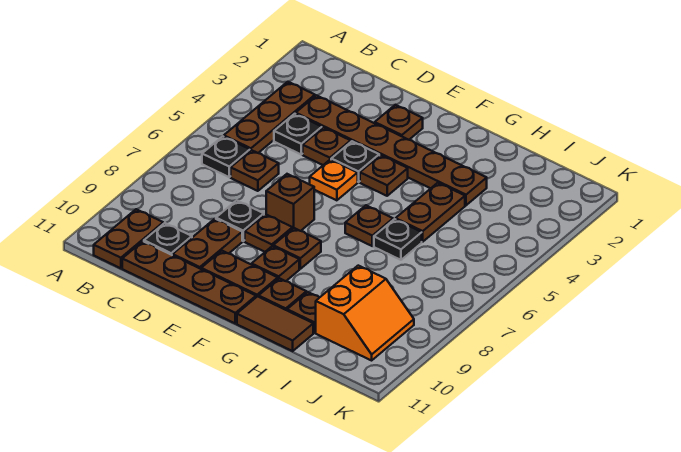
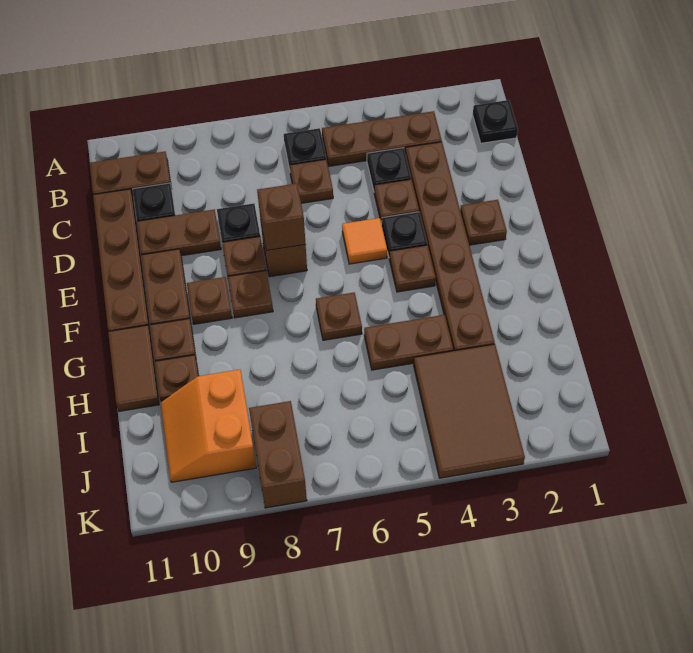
orange plate E5 level 1 -> orange tile E5 level 1
none -> brown brick E7 level 2
black plate H6 level 1 -> black plate B1 level 1
none -> brown tile I3:K4 level 1
orange slope I9:J10 level 1 top I -> orange slope I9:J10 level 1 top 9
none -> brown brick J8:K8 level 1

